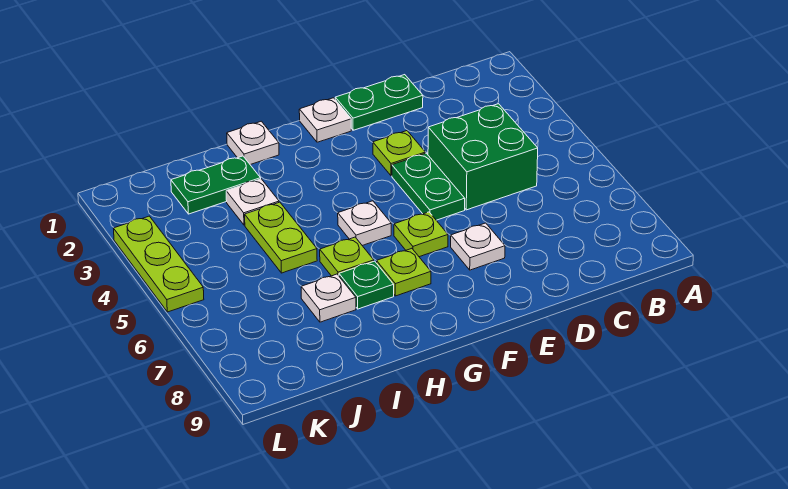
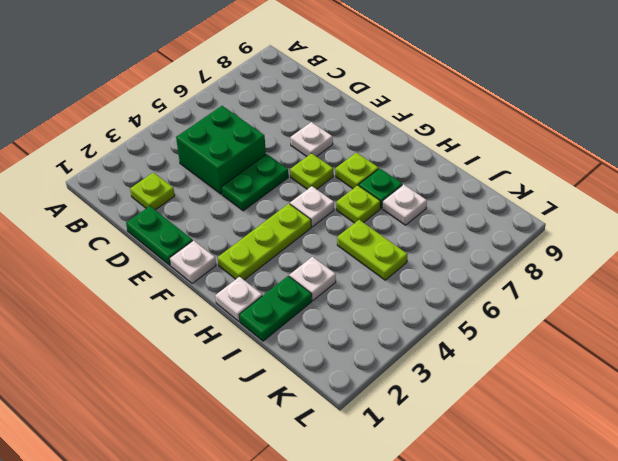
lime plate E3 level 1 -> lime plate C2 level 1
green plate I2:J2 level 1 -> green plate I1:I2 level 1
lime plate I4:I5 level 1 -> lime plate I5:J5 level 1
lime plate L3:L5 level 1 -> lime plate G2:G4 level 1

